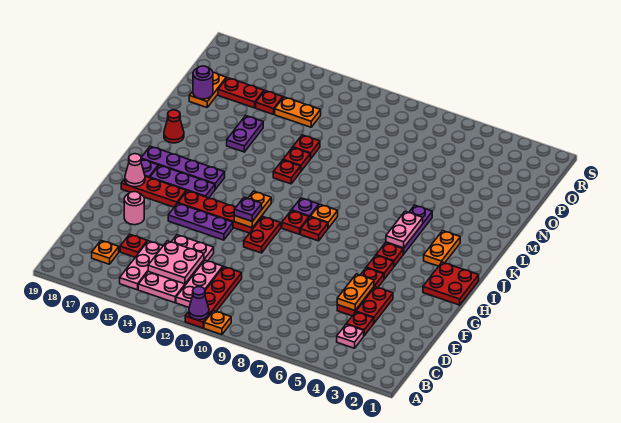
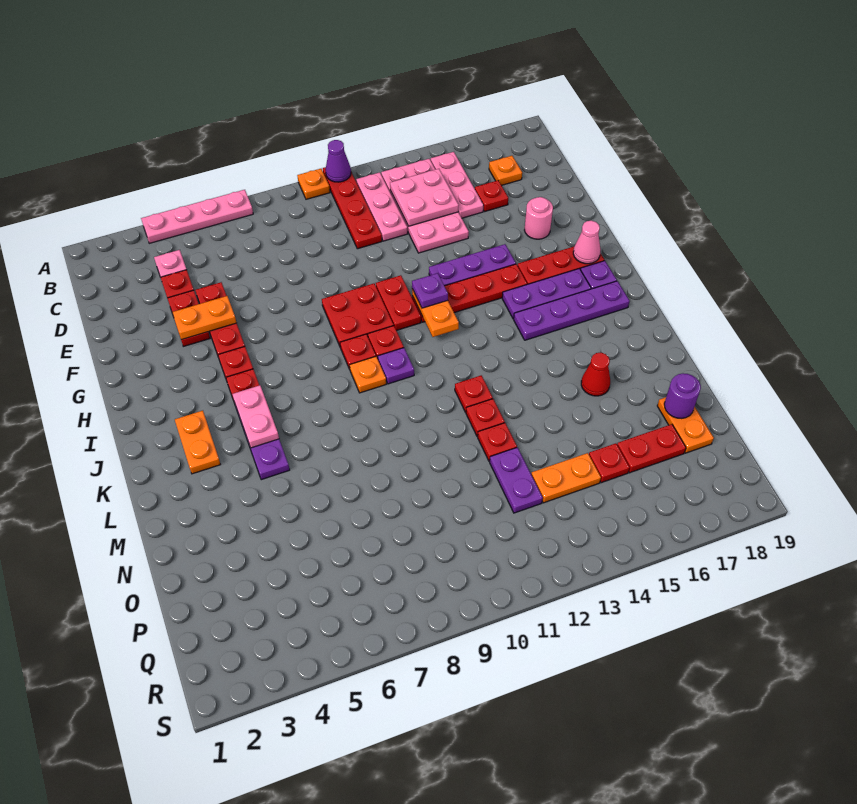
none -> pink plate A4:A7 level 1
orange plate E5:F5 level 2 -> orange plate F4:F5 level 2
red plate H1:I2 level 1 -> red plate G9:H10 level 1
red cone L18 level 1 -> red cone M16 level 1
purple plate M15:N15 level 1 -> purple plate O12:P12 level 1

